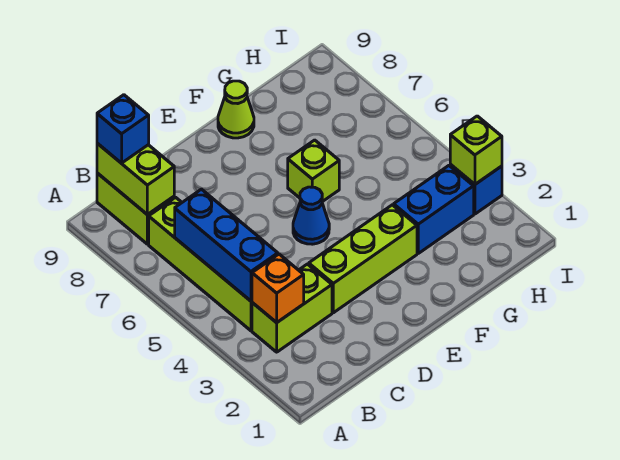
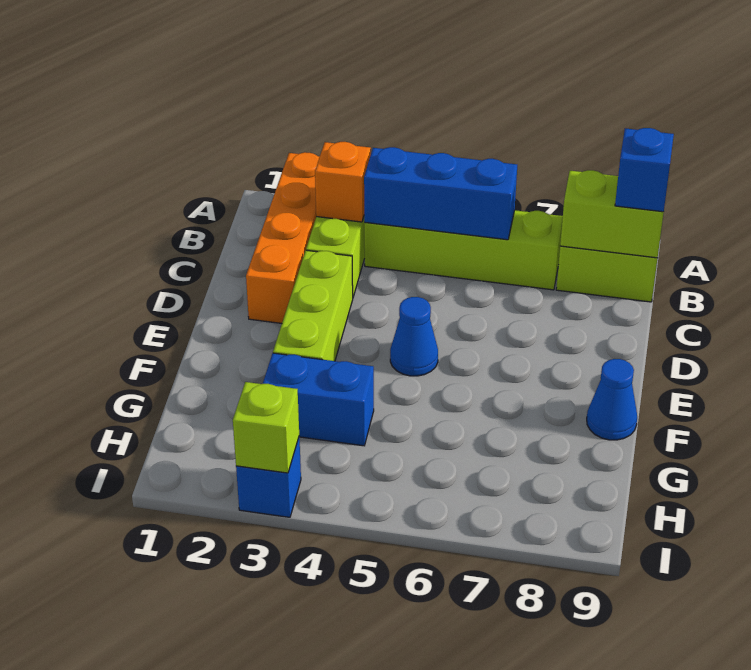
none -> orange brick A2:D2 level 1
lime brick F6 level 1 -> none
lime cone F9 level 1 -> blue cone F9 level 1
blue brick G3:H3 level 1 -> blue brick G3:G4 level 1

